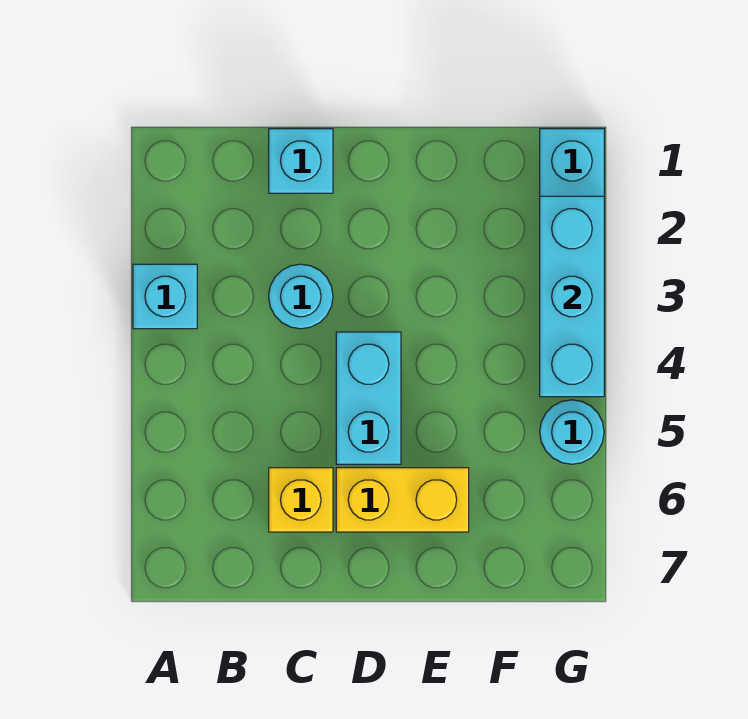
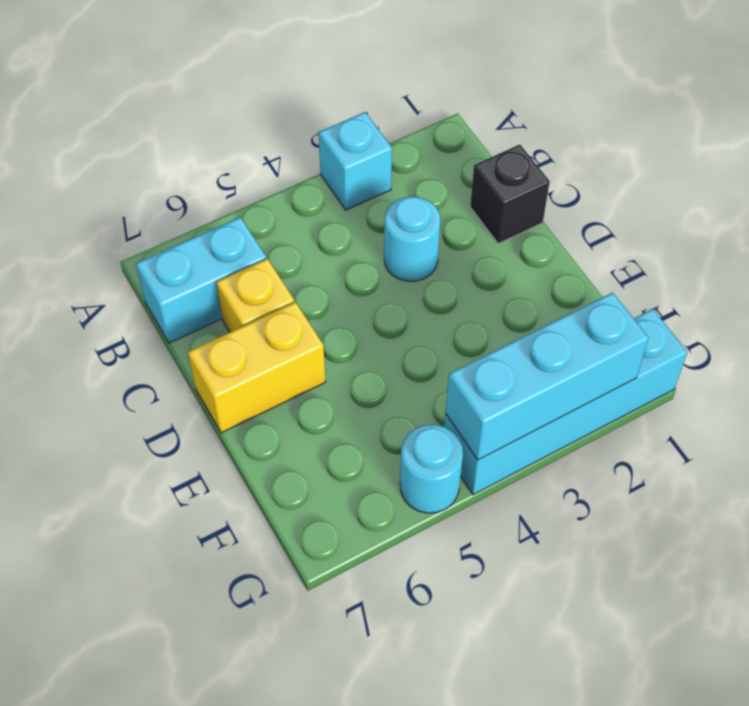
cyan brick C1 level 1 -> black brick C1 level 1
cyan brick D4:D5 level 1 -> cyan brick B6:B7 level 1
yellow brick D6:E6 level 1 -> yellow brick D6:D7 level 1

